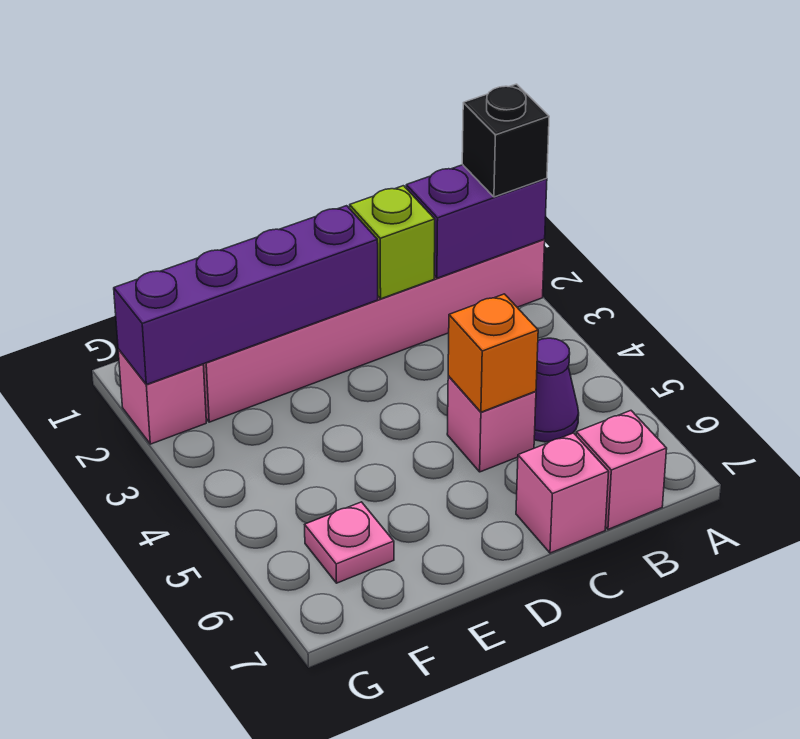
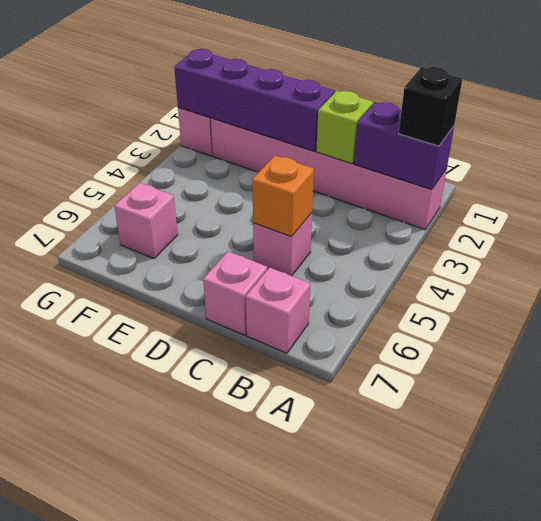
purple cone B5 level 1 -> none
pink plate F6 level 1 -> pink brick F6 level 1

